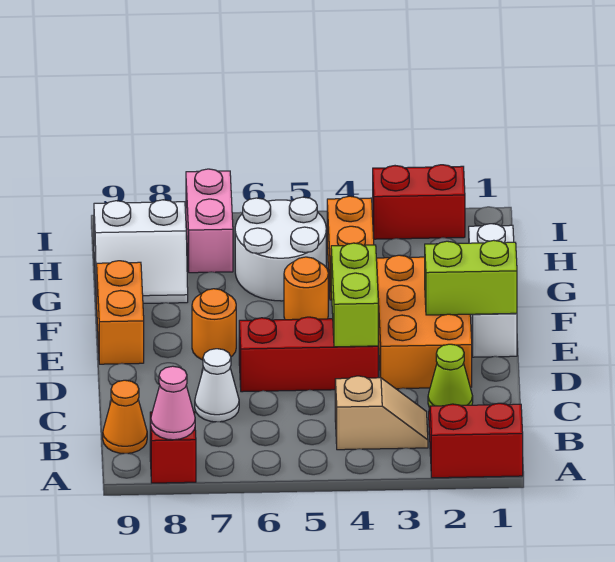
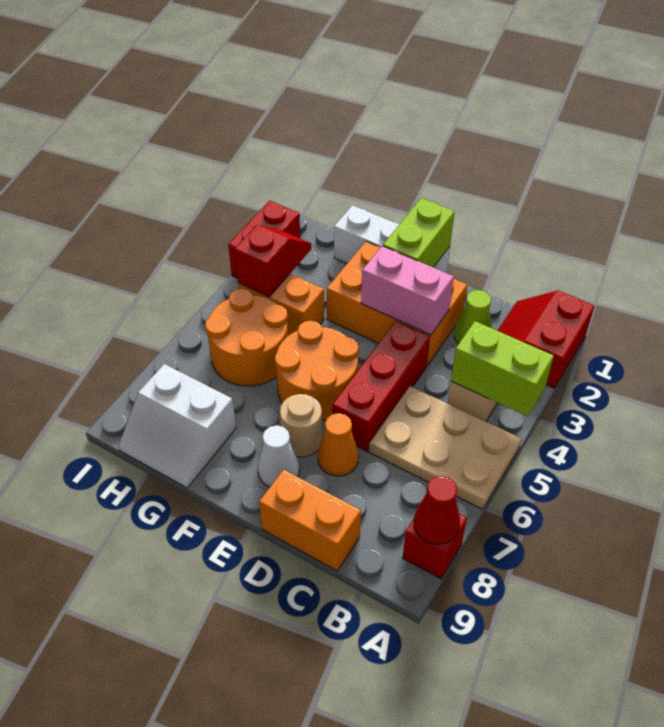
none -> tan plate A5:C6 level 1
pink cone A8 level 2 -> red cone A8 level 2
orange cone B9 level 1 -> orange cone D7 level 1
white cone C7 level 1 -> white cone E8 level 1
lime brick D4:E4 level 2 -> lime brick A4:B4 level 2
orange round brick E7 level 1 -> tan round brick E7 level 1
orange brick E9:F9 level 1 -> orange brick C9:D9 level 1
orange round brick F5 level 1 -> orange round brick E5:F6 level 1
white round brick G5:H6 level 1 -> orange round brick G5:H6 level 1
white slope G8:H9 level 1 top H -> white slope G8:H9 level 1 top 8
none -> red slope H3:H4 level 2 top 4
pink brick H7:I7 level 1 -> pink brick D3:E3 level 2

